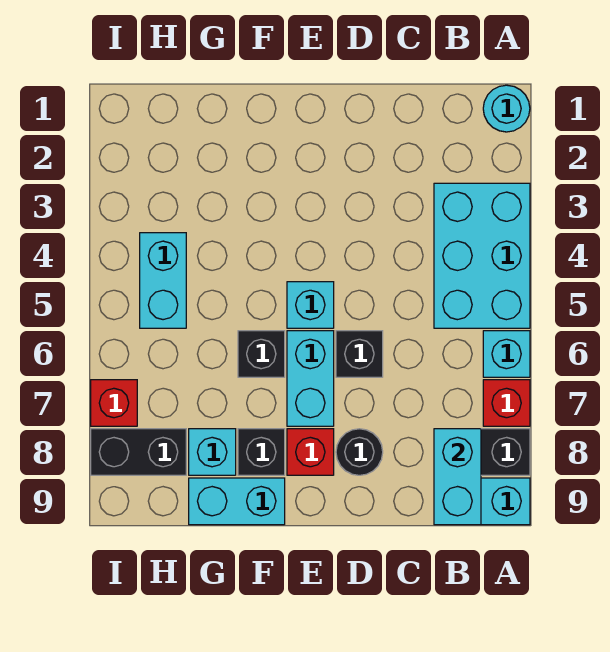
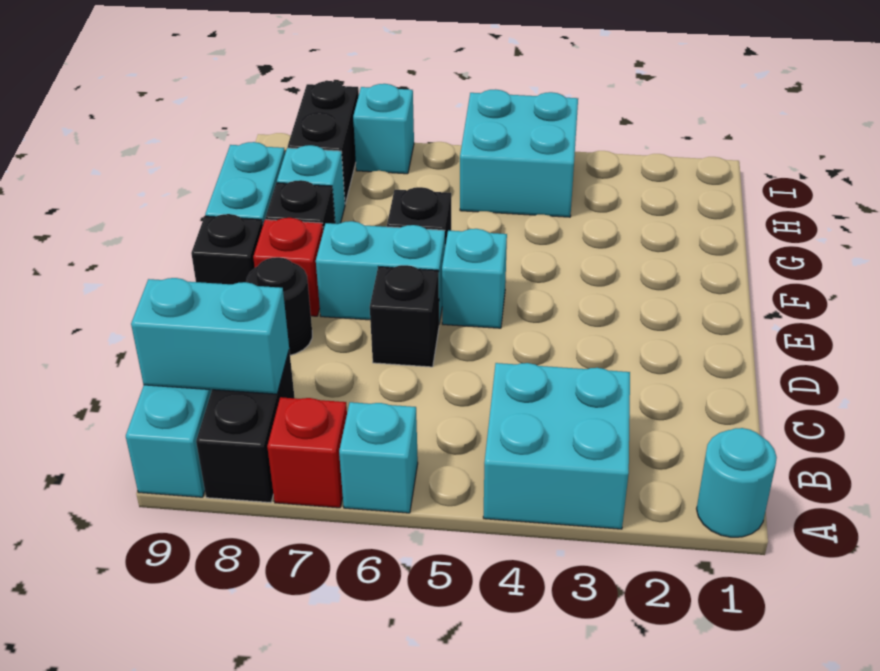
cyan brick A3:B5 level 1 -> cyan brick A3:B4 level 1
none -> black brick E9 level 1
cyan brick H4:H5 level 1 -> cyan brick H4:I5 level 1
red brick I7 level 1 -> cyan brick I7 level 1

